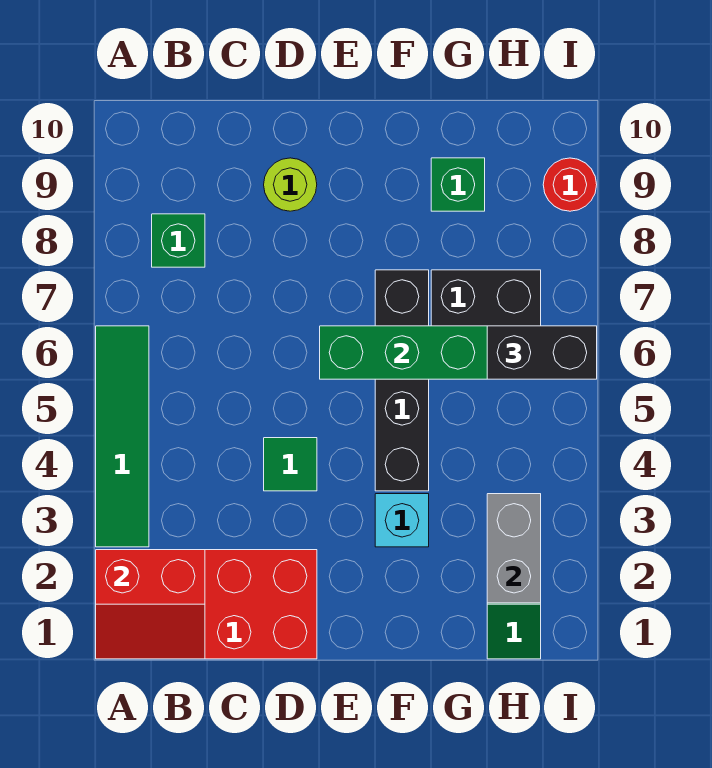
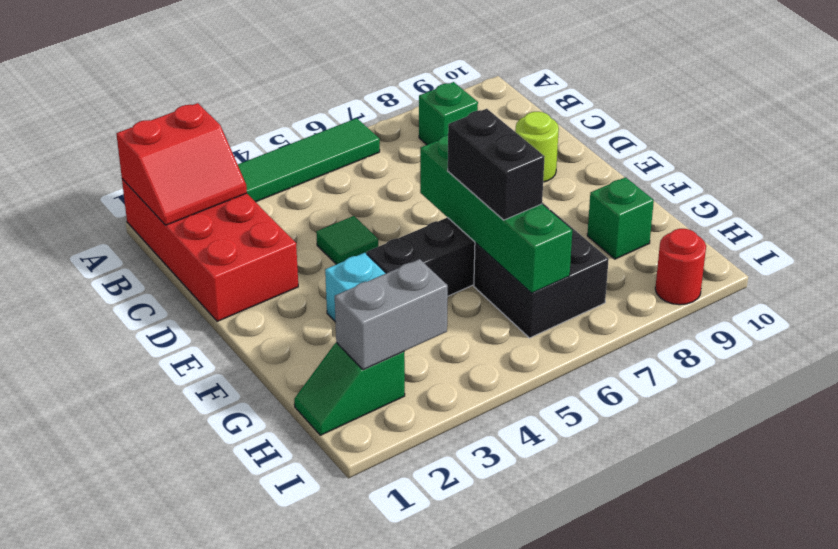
red slope A1:B2 level 2 top 2 -> red slope A1:B2 level 2 top A
black brick H6:I6 level 3 -> black brick F6:G6 level 3

